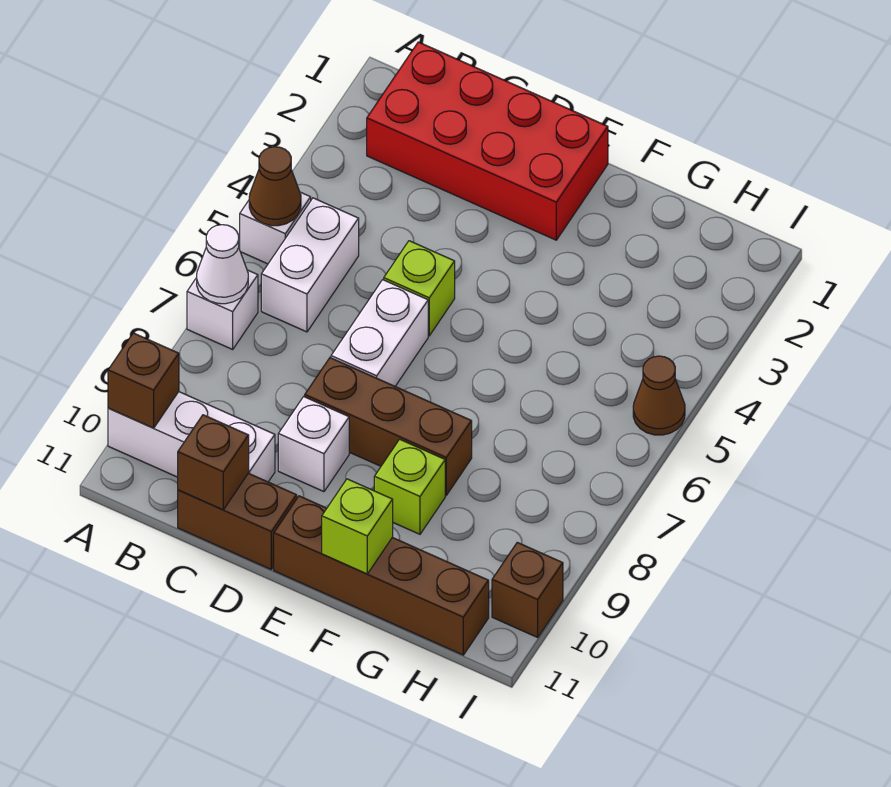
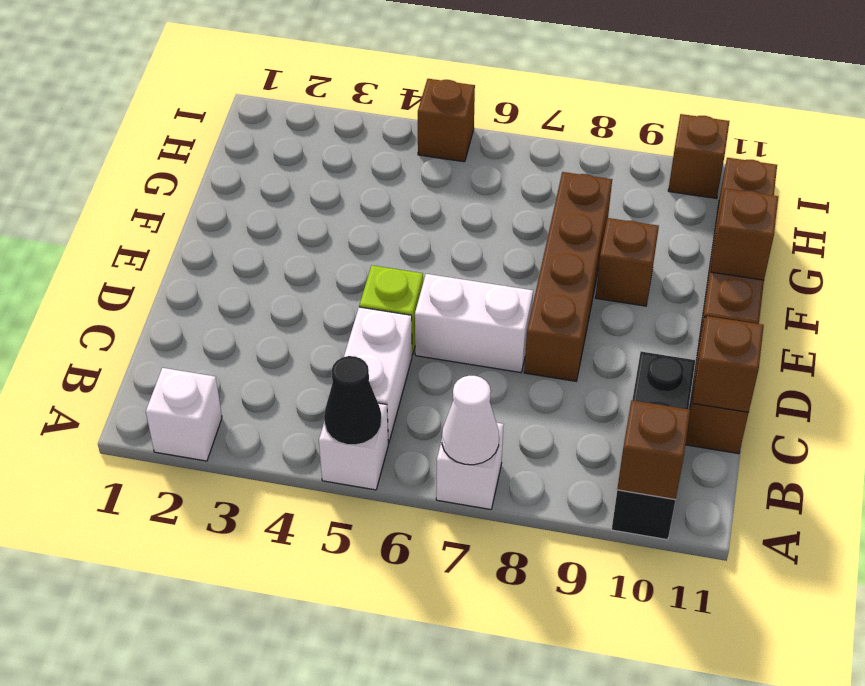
brown cone A5 level 2 -> black cone A5 level 2
white brick A10:C10 level 1 -> black brick A10:C10 level 1
red brick B1:E2 level 1 -> none
white brick B5:B6 level 1 -> white brick B5:C5 level 1
brown brick D8:F8 level 1 -> brown brick D8:G8 level 1
white brick D9 level 1 -> white brick A2 level 1
lime brick F9 level 1 -> brown brick F9 level 1
lime brick F11 level 2 -> brown brick F11 level 2
brown cone I5 level 1 -> brown brick I5 level 1

